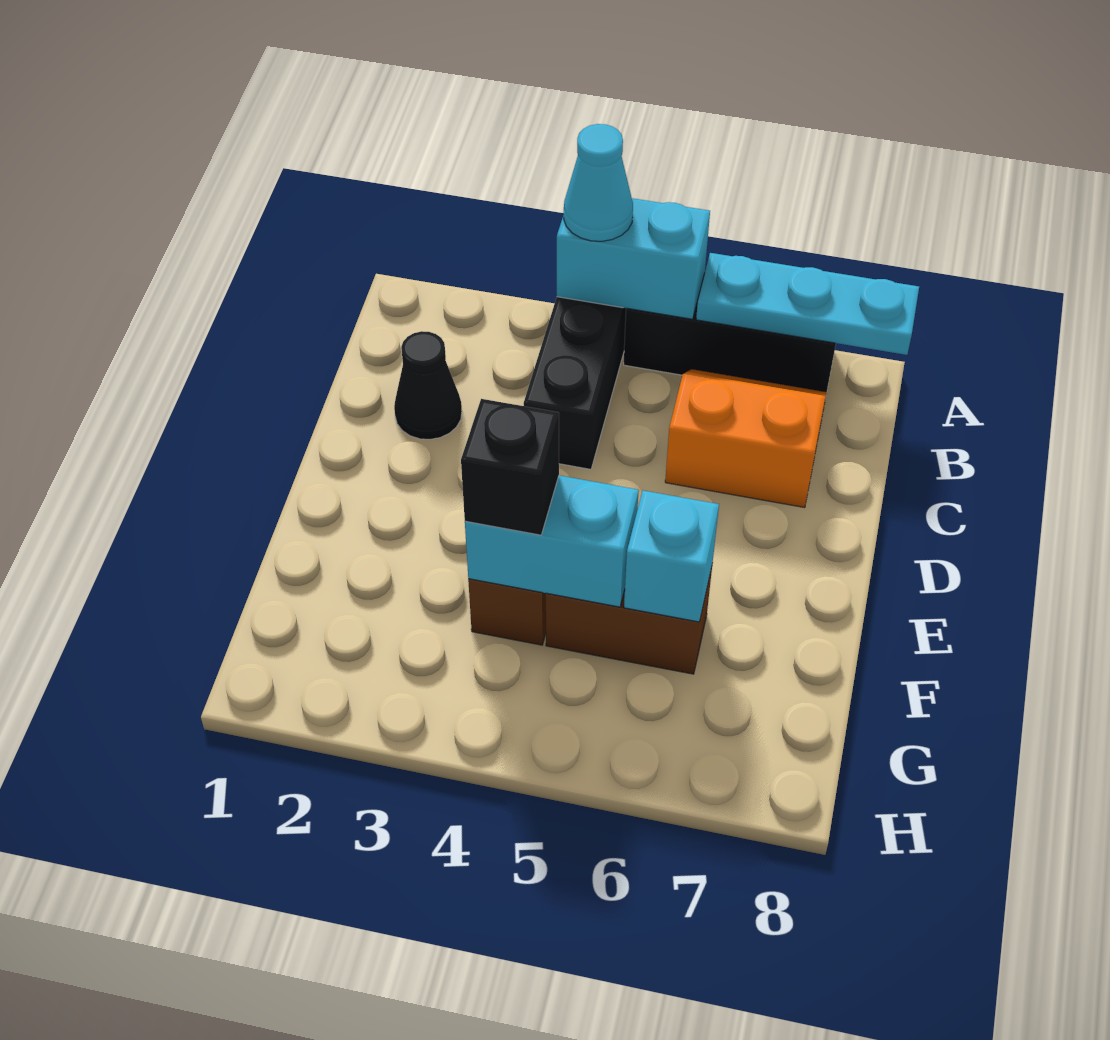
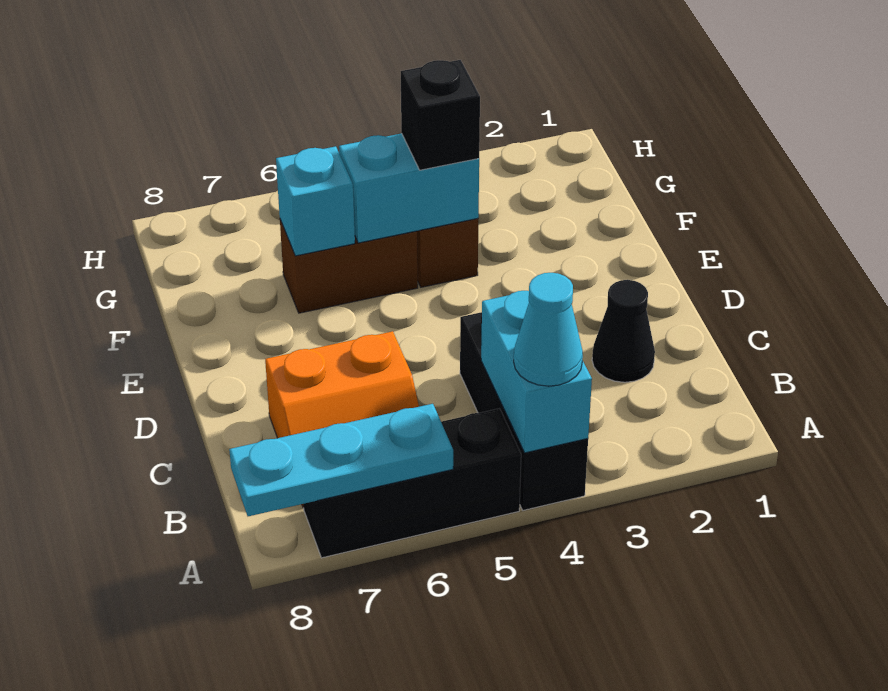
cyan brick A4:A5 level 2 -> cyan brick A4:B4 level 2

